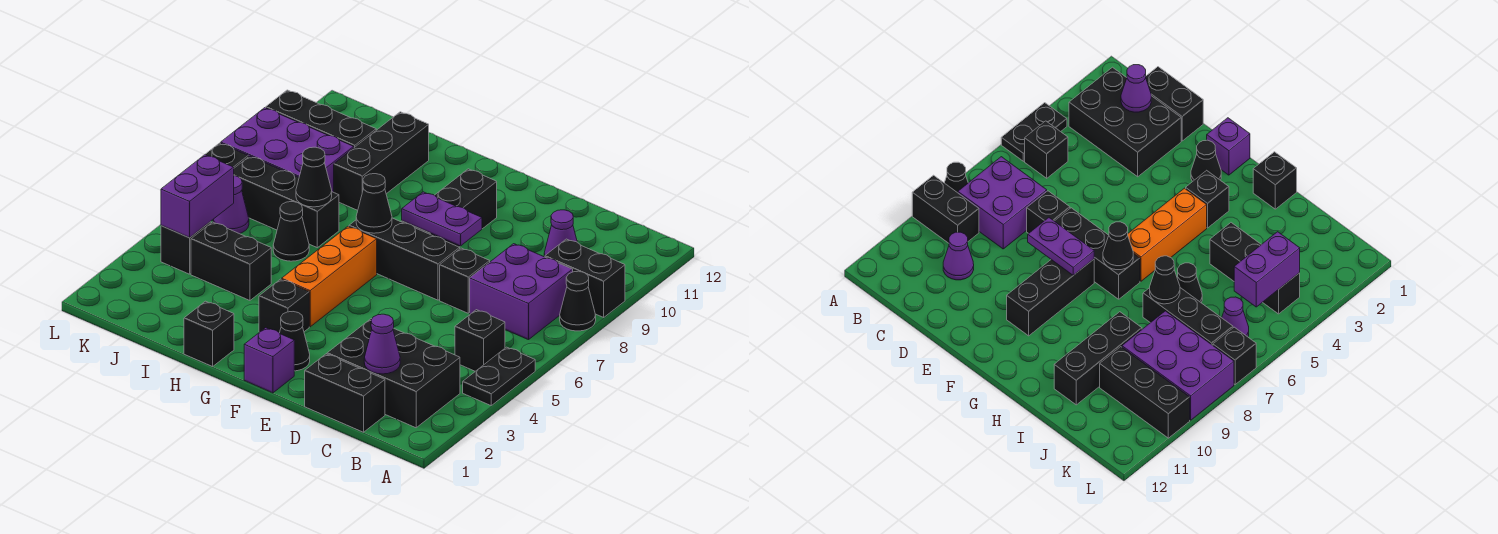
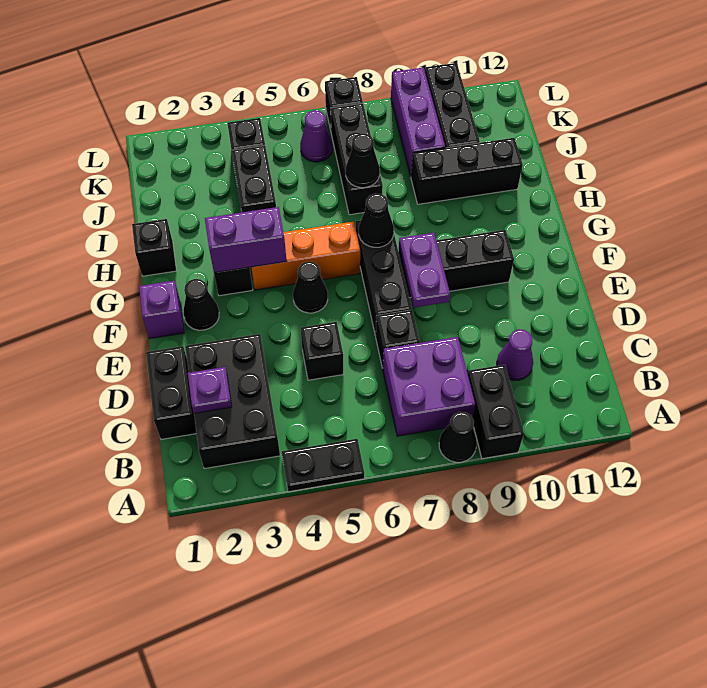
black brick B5 level 1 -> black brick D5 level 1
purple cone C2 level 2 -> purple plate C2 level 2
black cone I6 level 1 -> black cone F5 level 1
purple brick J8:L9 level 1 -> purple brick J9:L9 level 1
purple brick K4:K5 level 2 -> purple brick G3:G4 level 2

